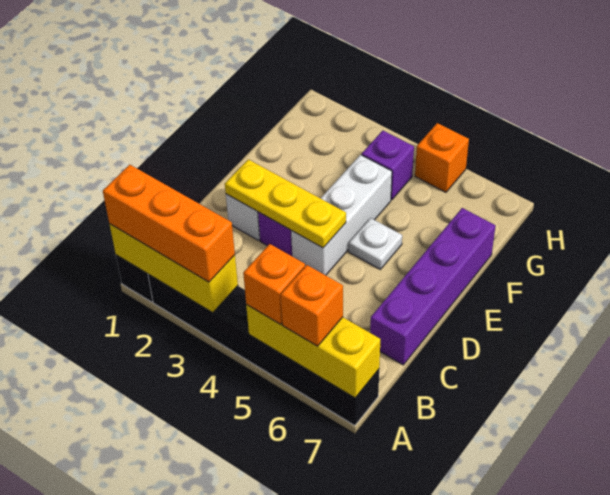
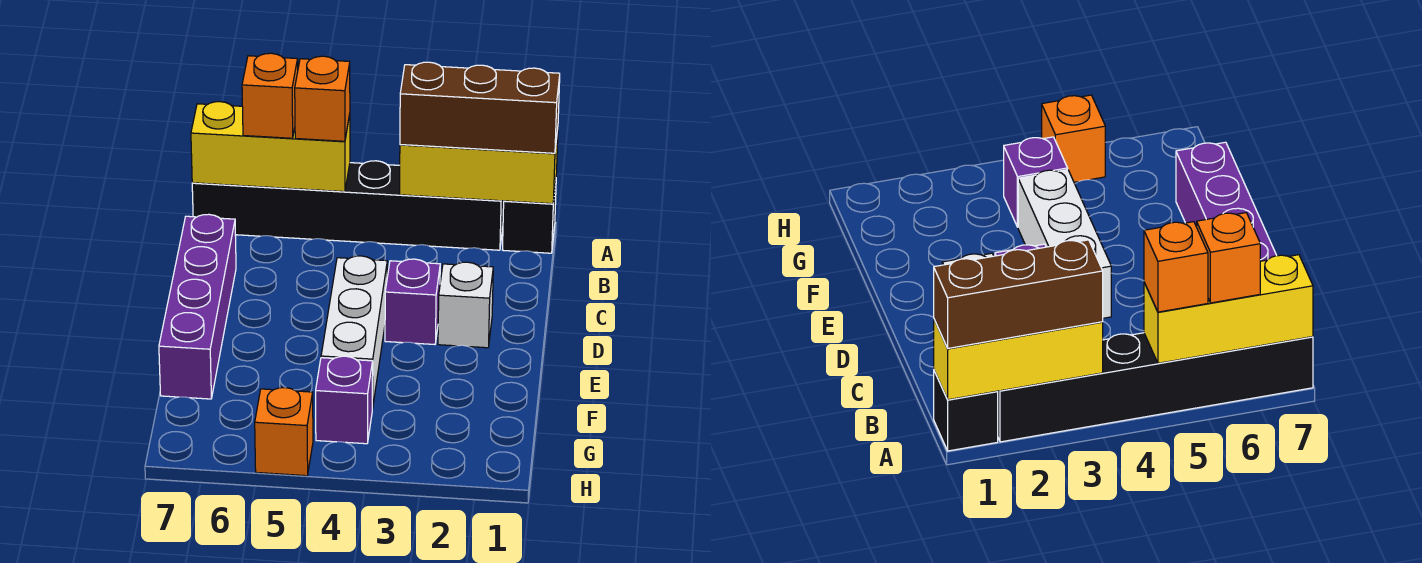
orange brick A1:A3 level 3 -> brown brick A1:A3 level 3
yellow plate D2:D4 level 2 -> none
white plate E5 level 1 -> none

